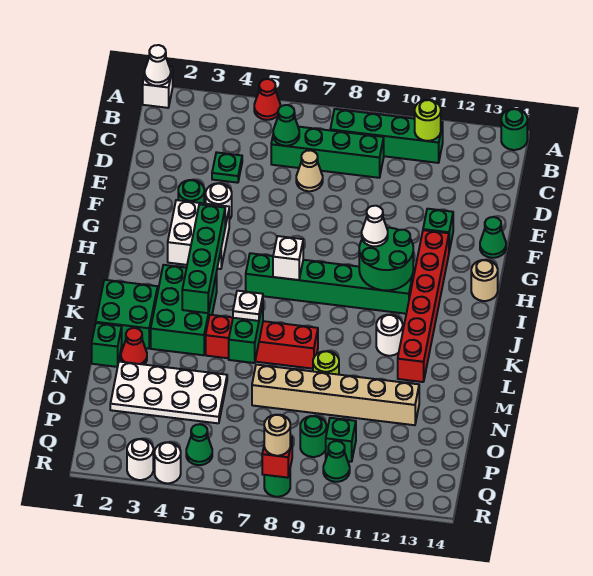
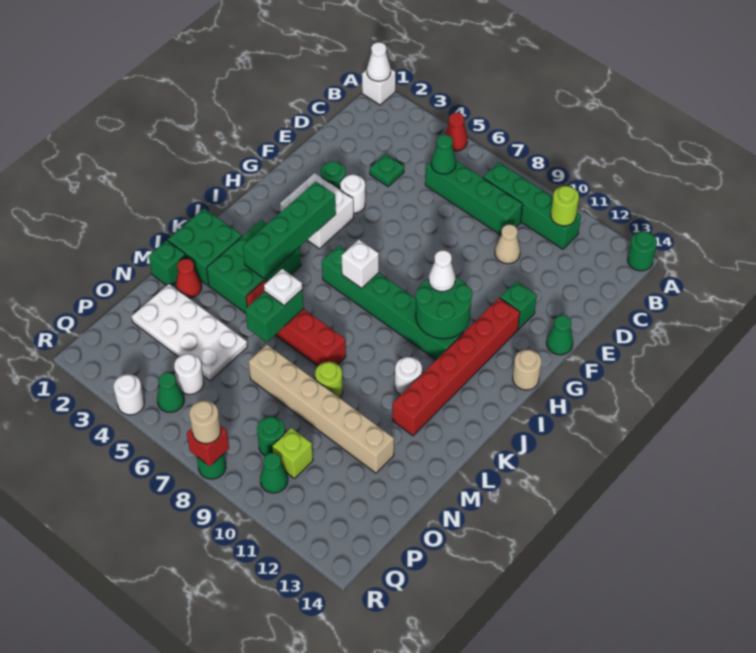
tan cone D7 level 1 -> tan cone D10 level 1
green brick P10 level 1 -> lime brick P10 level 1
white round brick R3 level 1 -> white round brick P5 level 1

